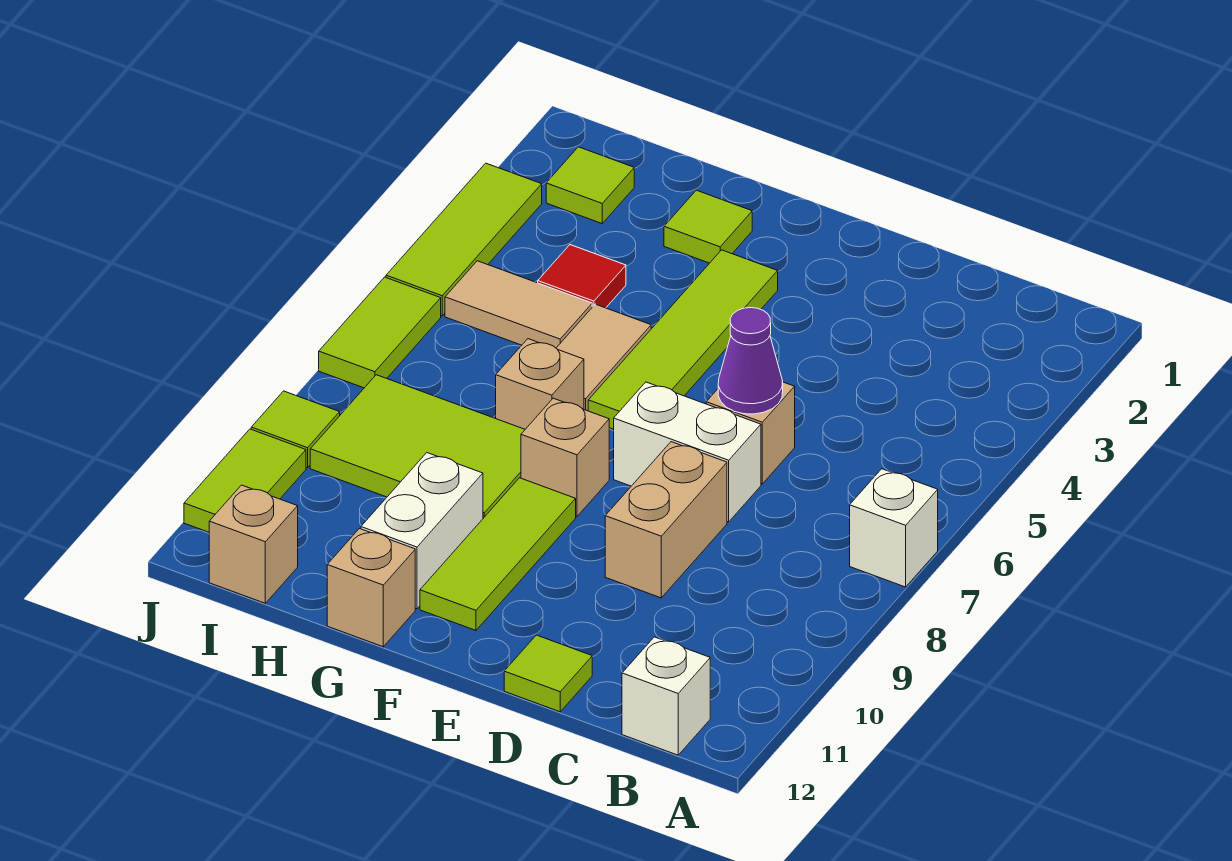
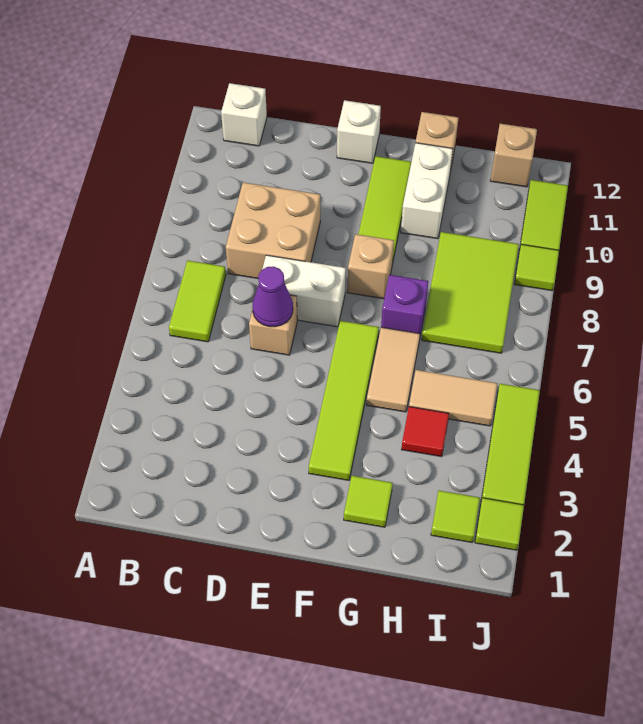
white brick A7 level 1 -> white brick E12 level 1
tan brick D8:D9 level 1 -> tan brick C8:D9 level 1
lime tile D12 level 1 -> lime tile J2 level 1
tan brick G7 level 1 -> purple brick G7 level 1
lime tile G8:I9 level 1 -> lime tile H7:I9 level 1
lime tile J6:J7 level 1 -> lime tile B6:B7 level 1

